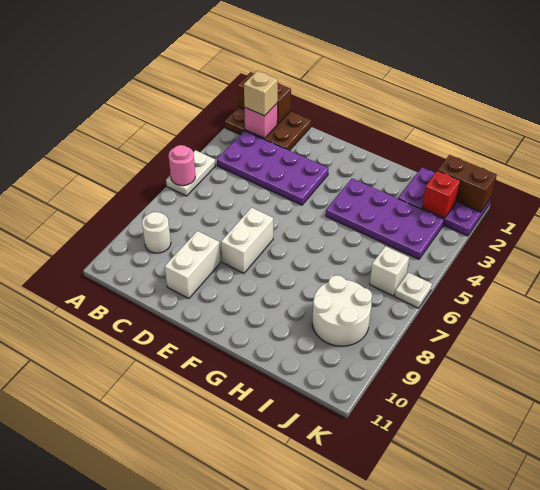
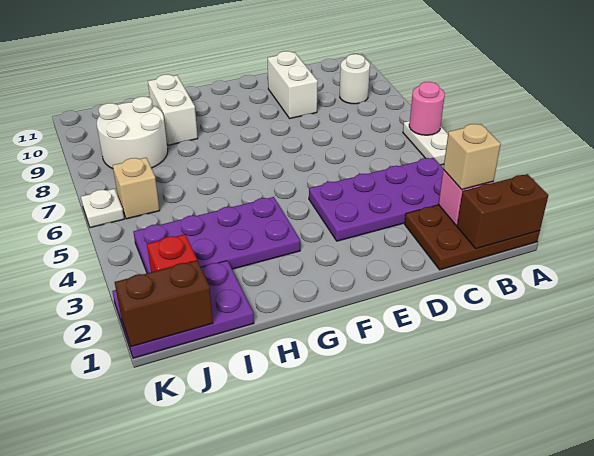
white brick E7:E8 level 1 -> white brick H9:H10 level 1
white brick J6 level 1 -> tan brick J6 level 1

